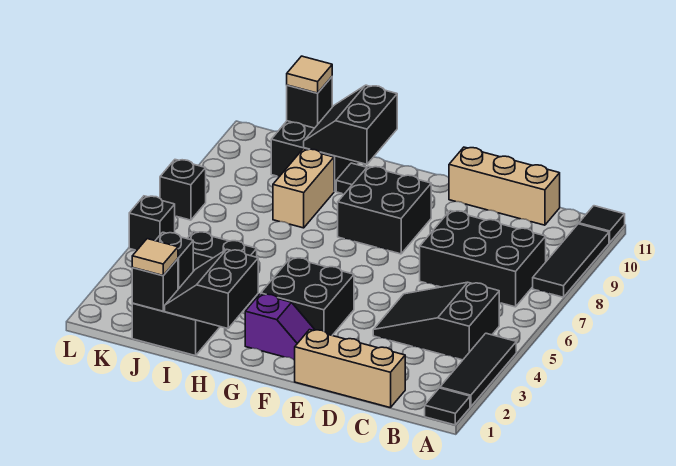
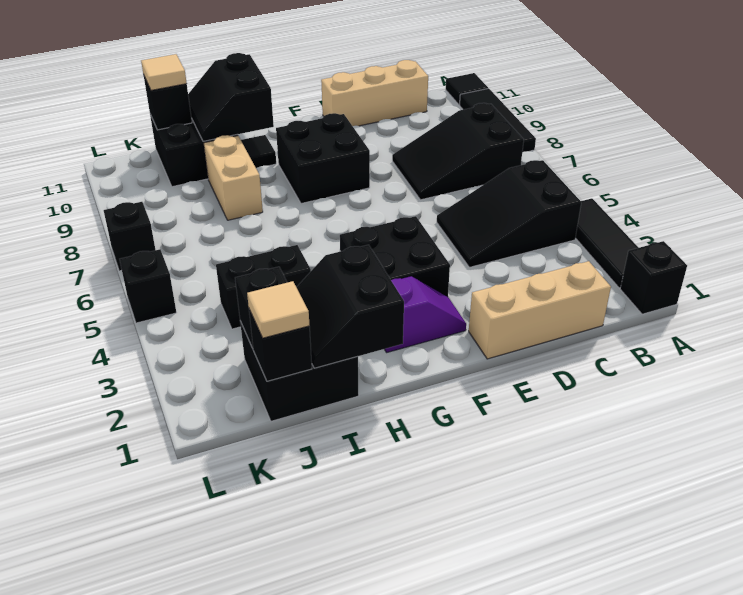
black tile A1 level 1 -> black brick A1 level 1
black brick B7:D8 level 1 -> black slope B7:D8 level 1 top B

